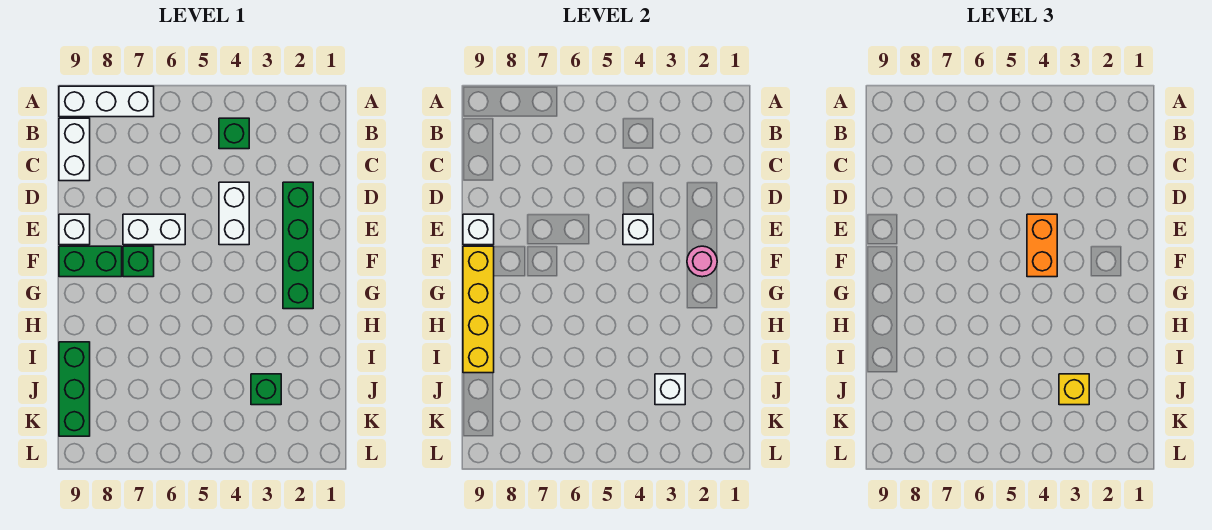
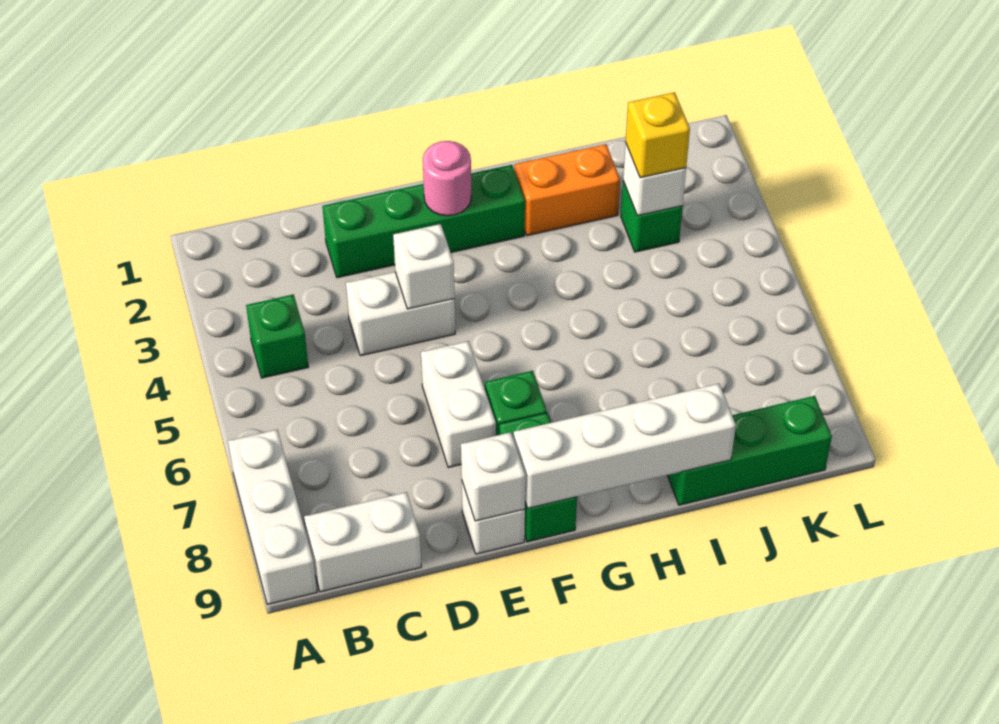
orange brick E4:F4 level 3 -> orange brick H2:I2 level 1
yellow brick F9:I9 level 2 -> white brick F9:I9 level 2

